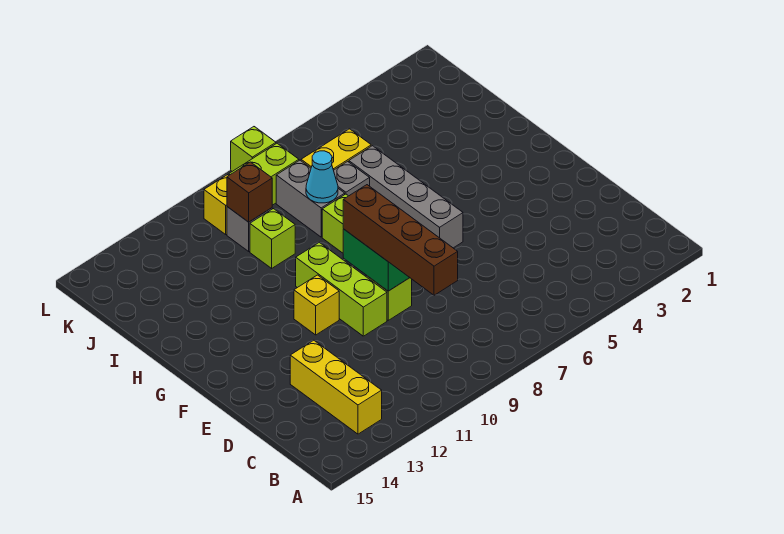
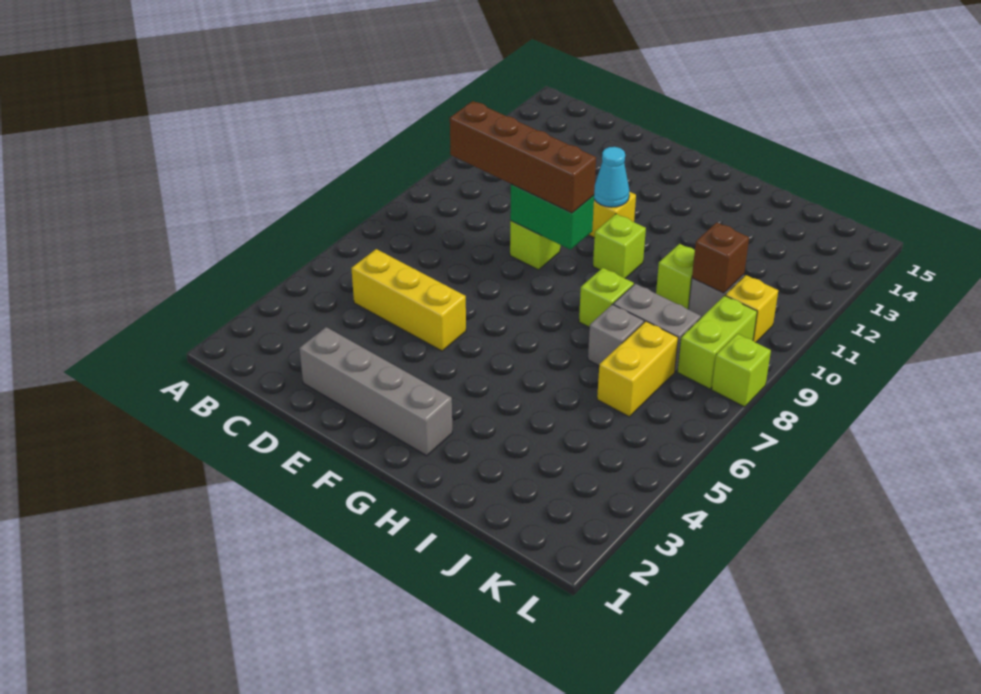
yellow brick B13:D13 level 1 -> yellow brick C5:E5 level 1
lime brick E10:G10 level 1 -> lime brick G10 level 1
grey brick F6:I6 level 1 -> grey brick D2:G2 level 1
cyan cone I8 level 2 -> cyan cone F11 level 2

